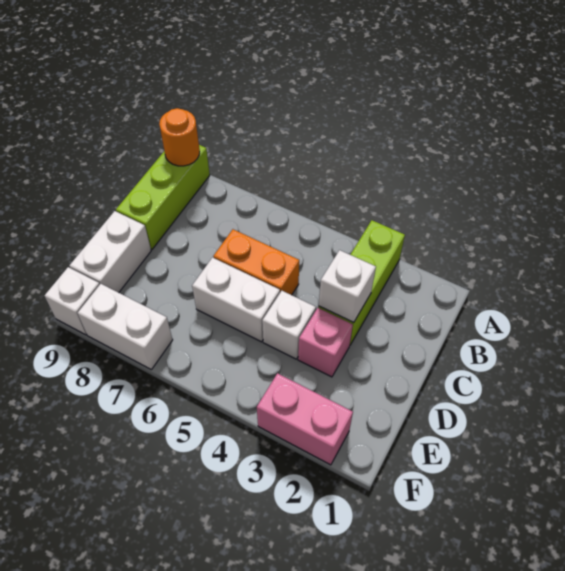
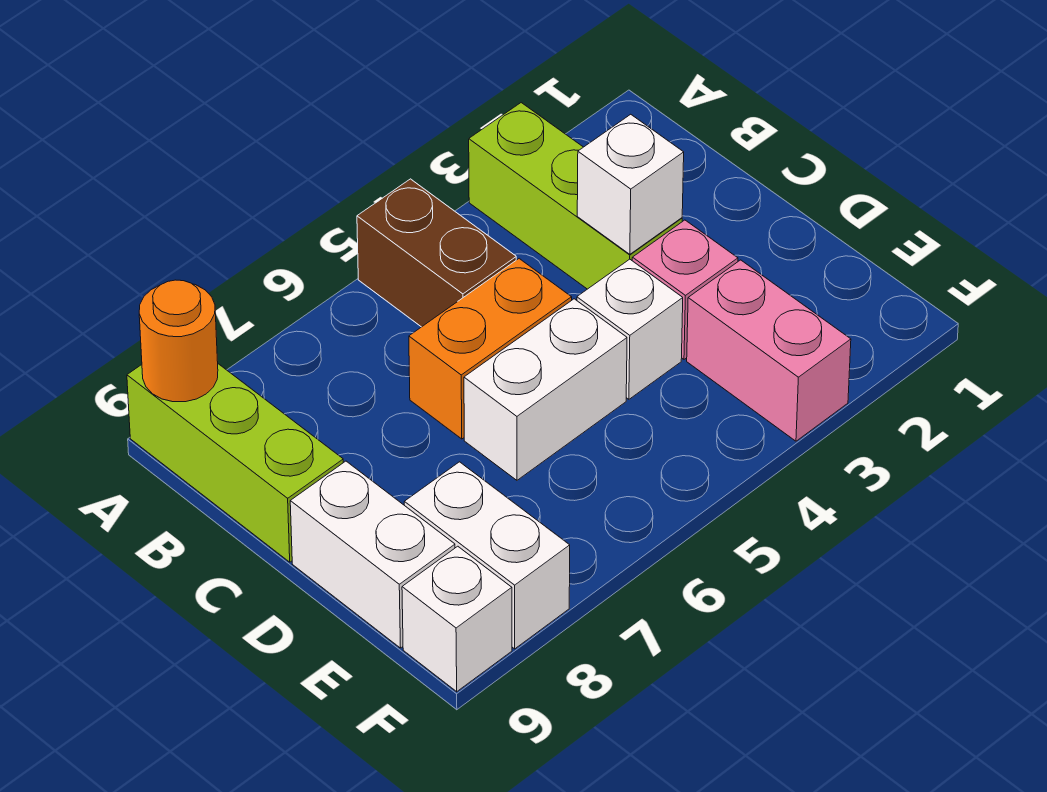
none -> brown brick A5:B5 level 1
pink brick F2:F3 level 1 -> pink brick E3:F3 level 1
white brick F7:F8 level 1 -> white brick E8:F8 level 1

